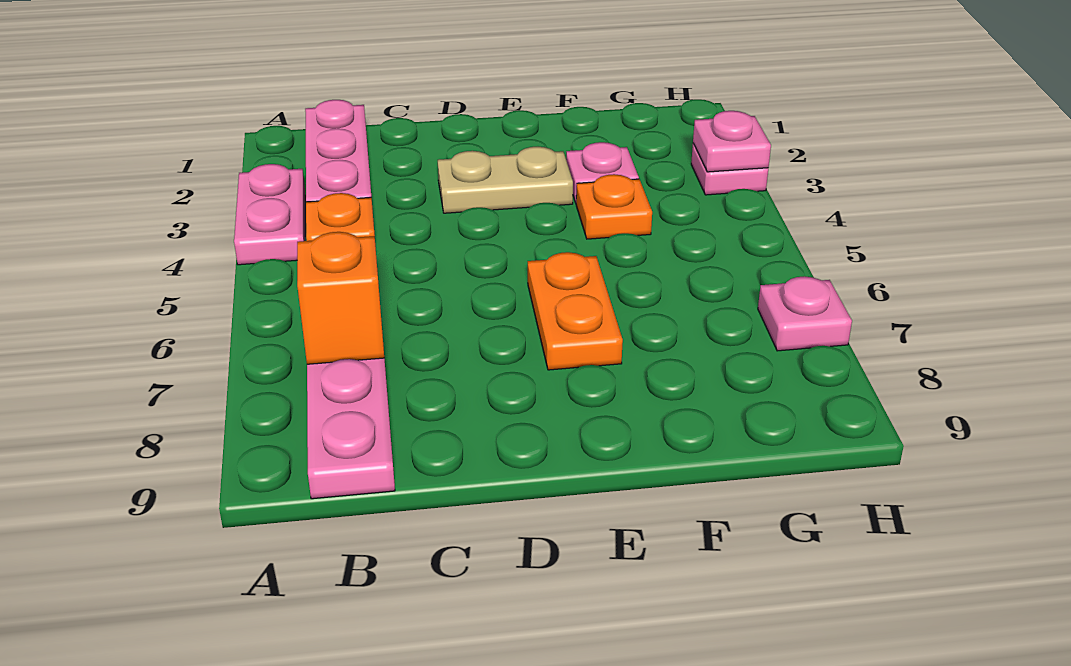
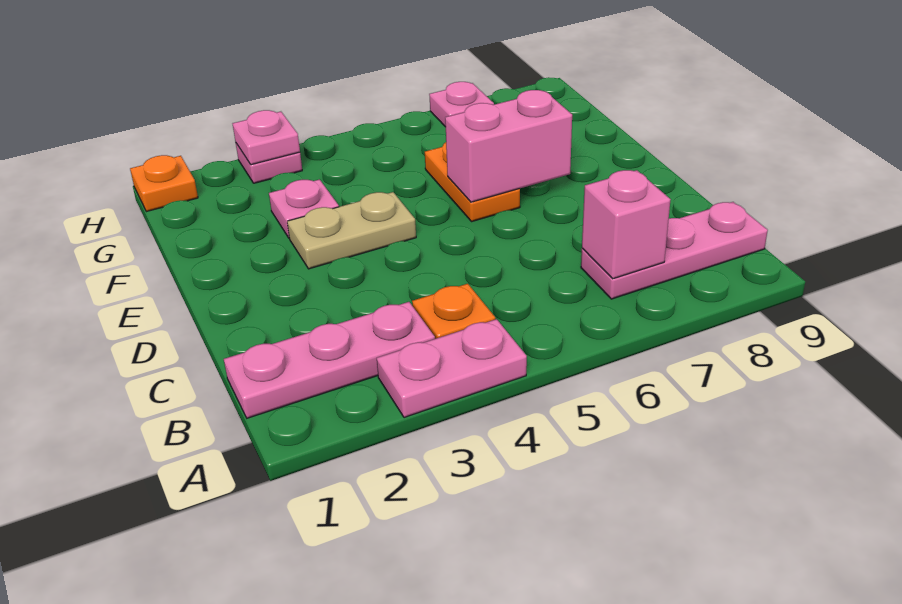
orange brick B7 level 2 -> pink brick B7 level 2
tan plate D3:E3 level 1 -> tan plate E3:E4 level 1
orange plate E6:E7 level 1 -> orange plate E6:F6 level 1
none -> pink brick E6:E7 level 2
orange plate F4 level 1 -> orange plate H1 level 1

